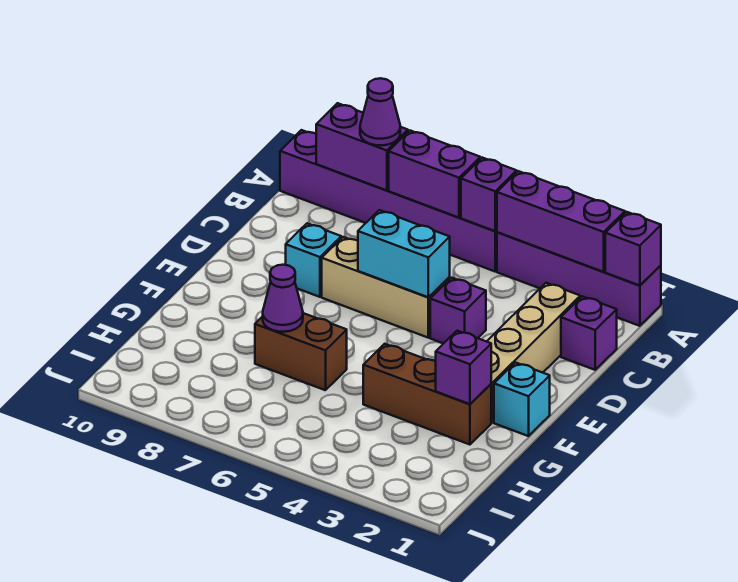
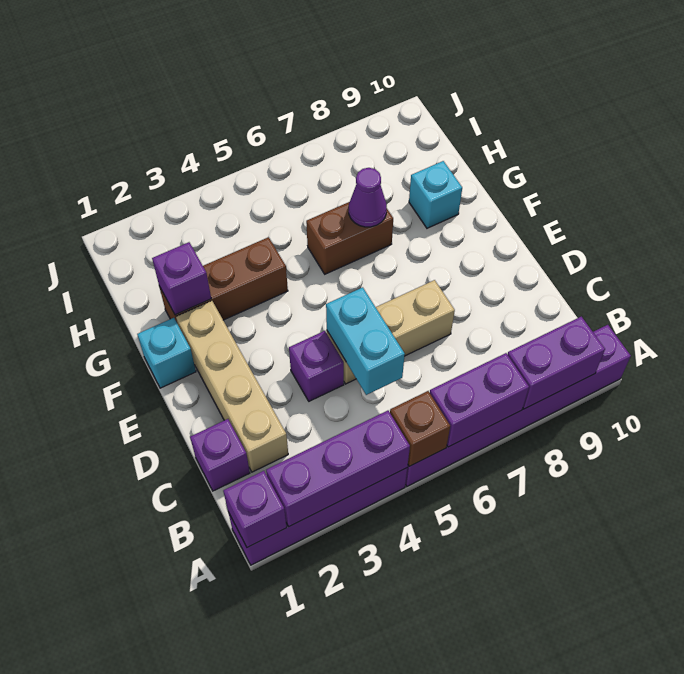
purple brick A5 level 2 -> brown brick A5 level 2
purple cone A8 level 3 -> none
cyan brick D5:D6 level 2 -> cyan brick C5:D5 level 2
cyan brick D8 level 1 -> cyan brick G9 level 1

